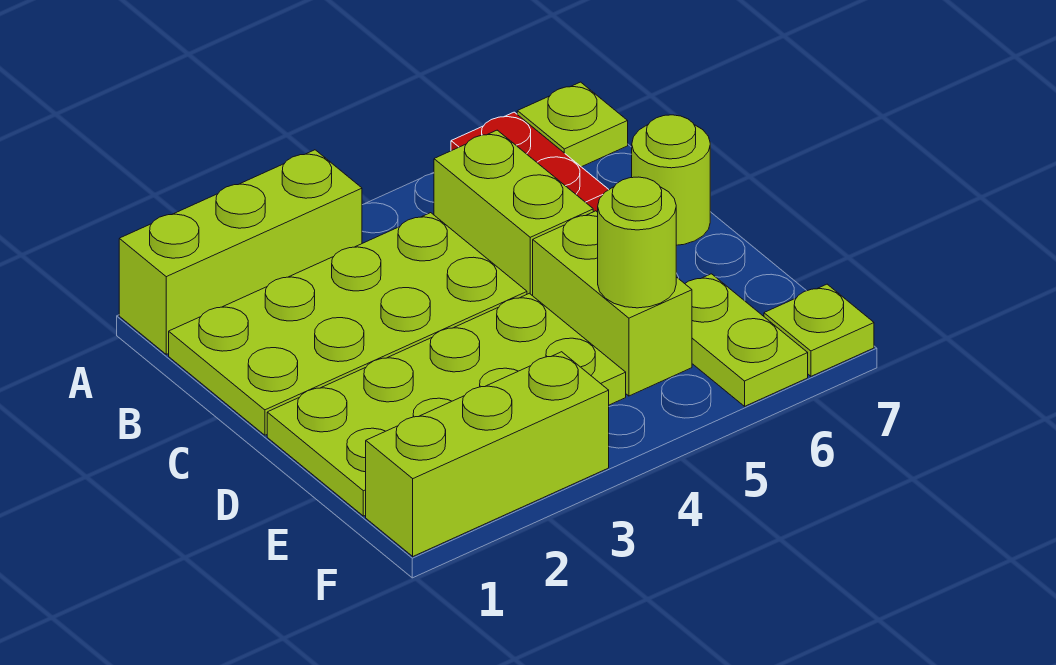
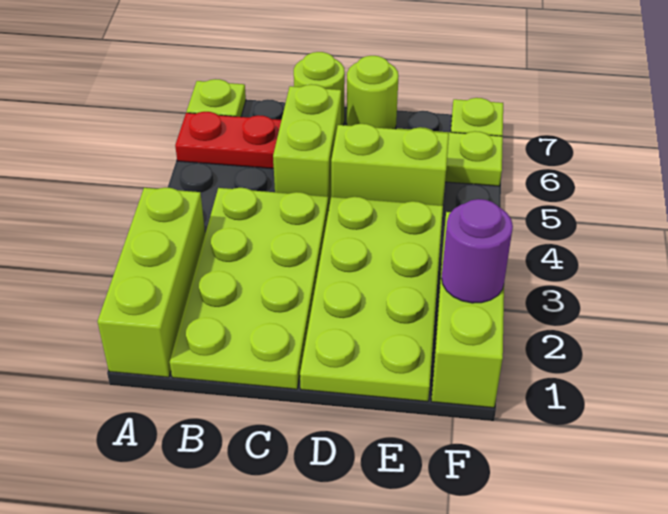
lime brick B5:C5 level 1 -> lime brick C5:C6 level 1
lime round brick E5 level 2 -> lime round brick D7 level 1
none -> purple round brick F2 level 2

